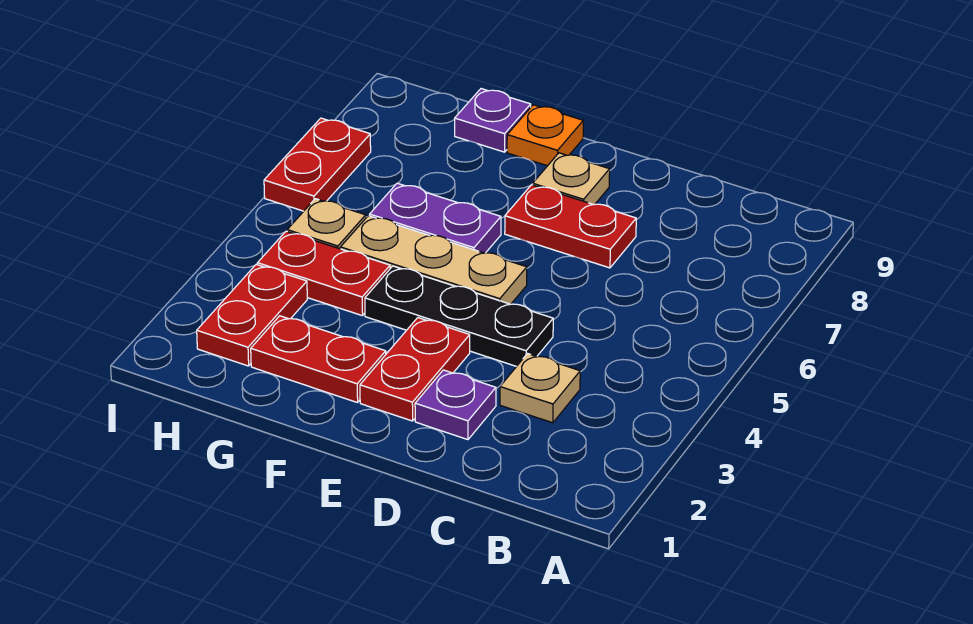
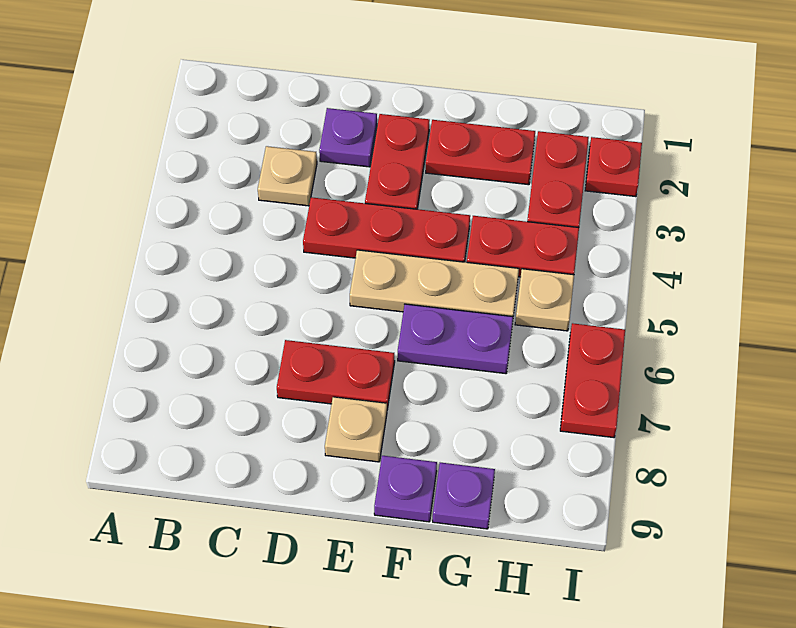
black plate D4:F4 level 1 -> red plate D4:F4 level 1
orange plate F9 level 1 -> purple plate F9 level 1
none -> red plate I2 level 1

